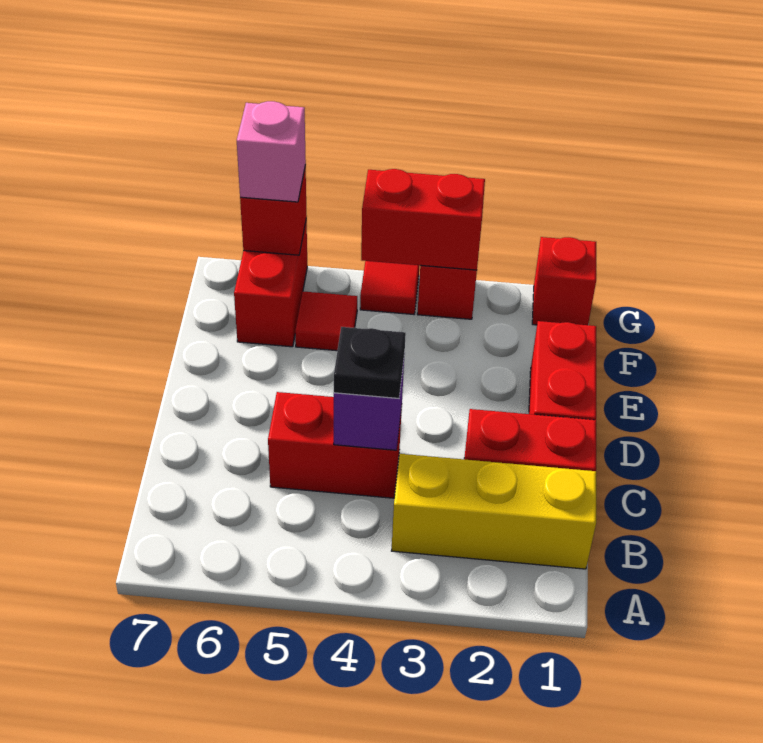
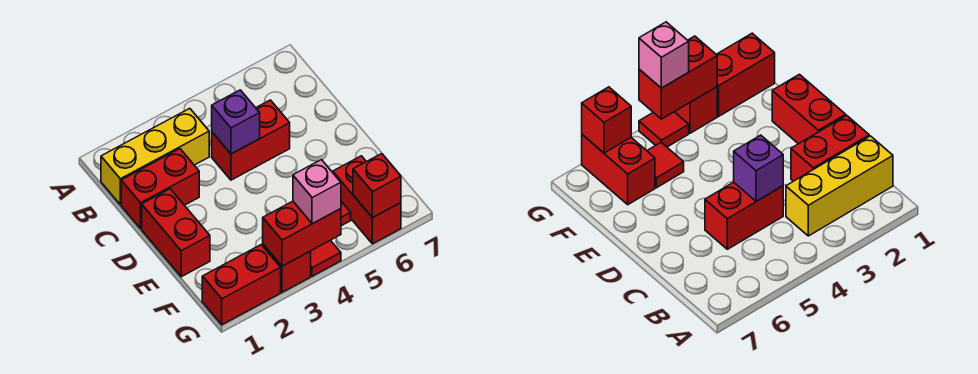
black plate C4 level 3 -> none
red brick G1 level 1 -> red brick G1:G2 level 1
pink brick G6 level 3 -> pink brick G4 level 3

